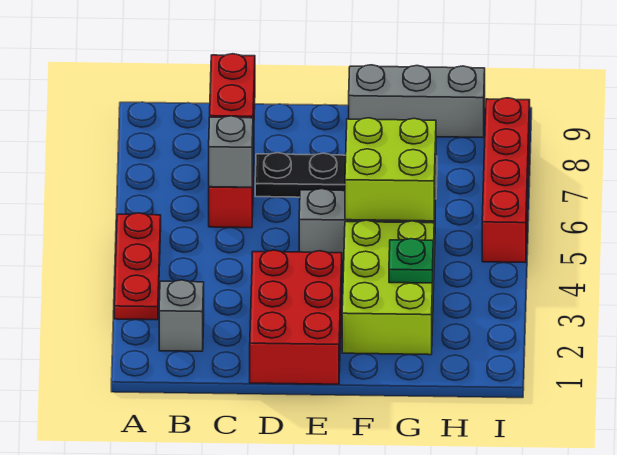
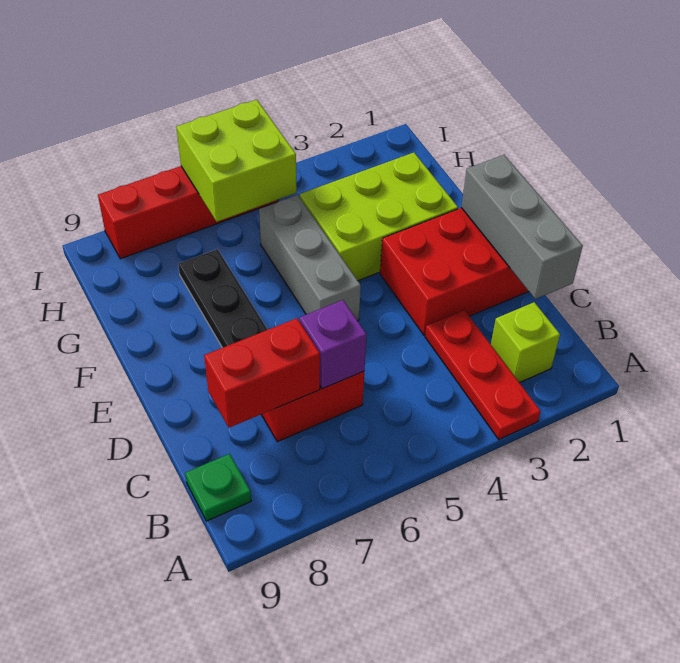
red plate A3:A5 level 1 -> red plate A3:C3 level 1
grey brick B2 level 1 -> lime brick B2 level 1
grey brick C6 level 2 -> purple brick C6 level 2
lime brick F5:G6 level 2 -> lime brick H5:I6 level 2
grey brick F9:H9 level 1 -> grey brick C1:E1 level 2
green plate G3 level 2 -> green plate B9 level 1

